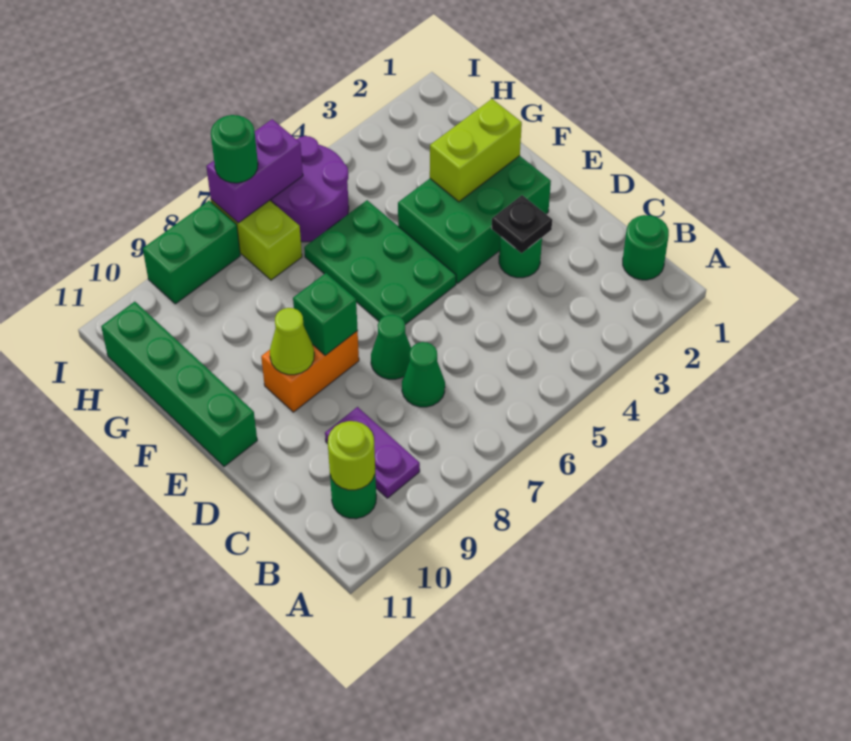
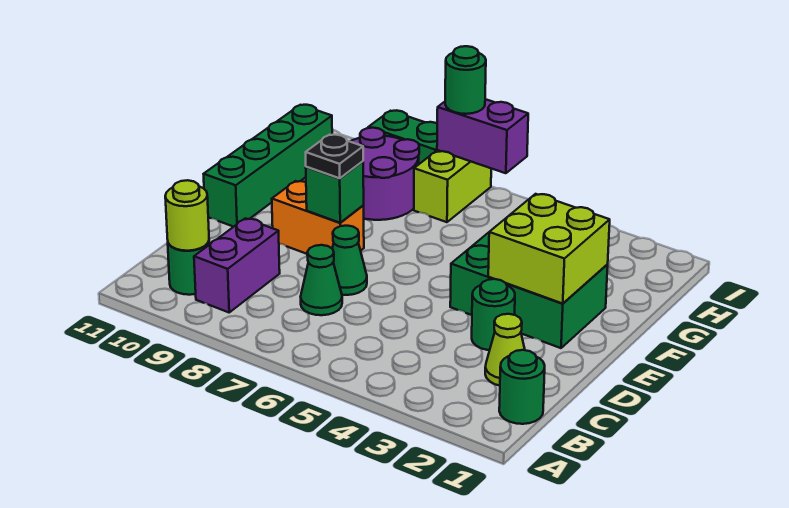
purple plate B9:C9 level 1 -> purple brick B9:C9 level 1
black plate D3 level 2 -> black plate E8 level 3
green plate E5:G6 level 1 -> none
lime cone E9 level 2 -> lime cone C2 level 1
lime brick F2:F3 level 2 -> lime brick E2:F3 level 2
purple round brick H5:I6 level 1 -> purple round brick G8:H9 level 1

